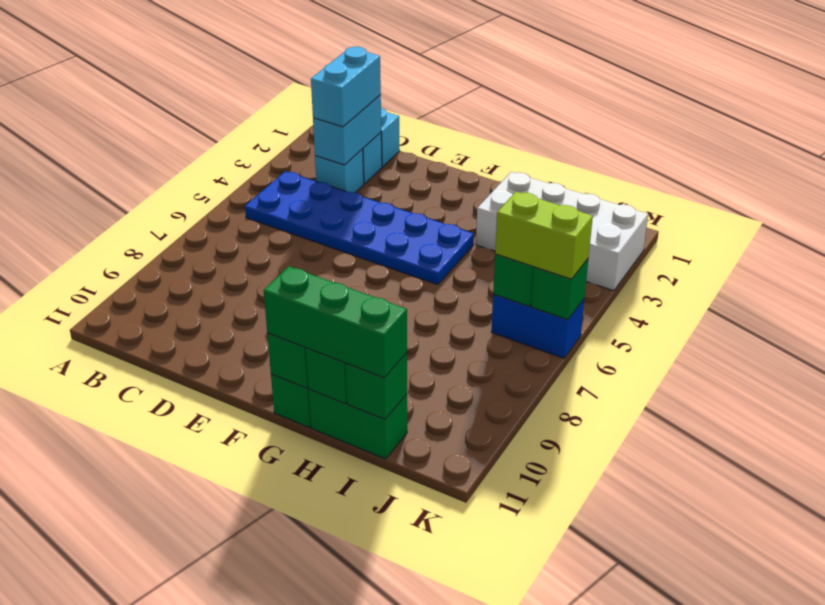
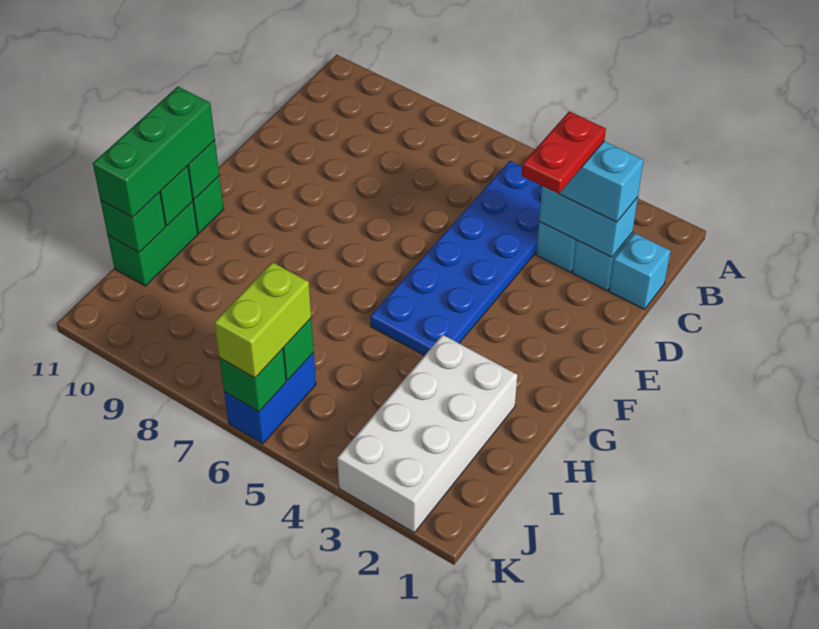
none -> red plate C3:D3 level 4

